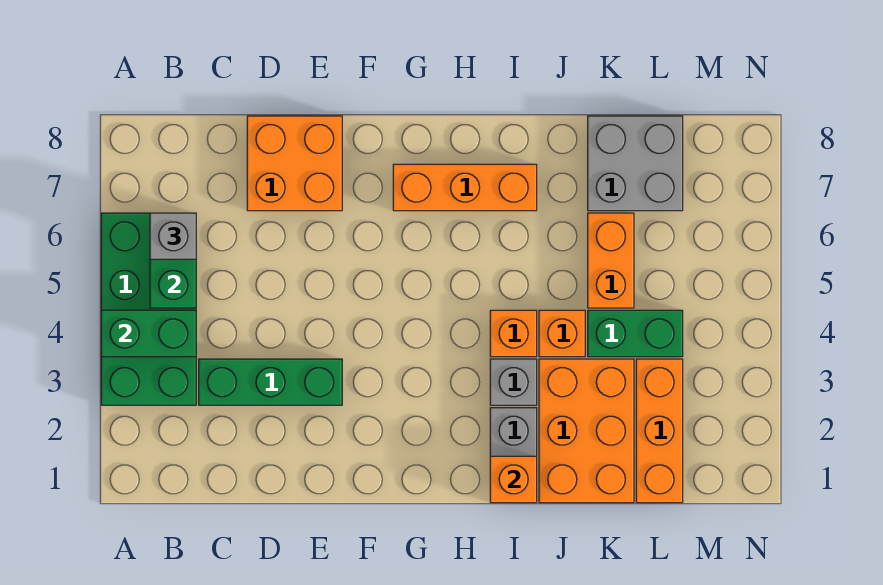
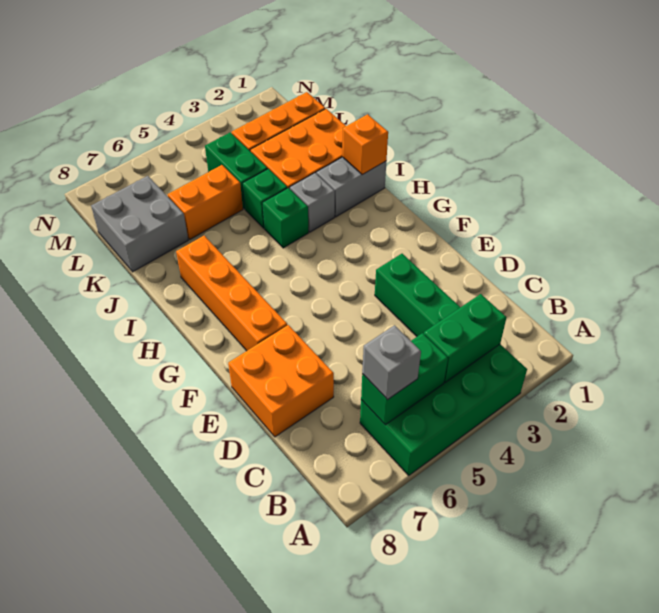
green brick A4:B4 level 2 -> green brick B3:B4 level 2
orange brick G7:I7 level 1 -> orange brick F7:I7 level 1
orange brick I4 level 1 -> green brick I4 level 1
orange brick J4 level 1 -> green brick J4 level 1

